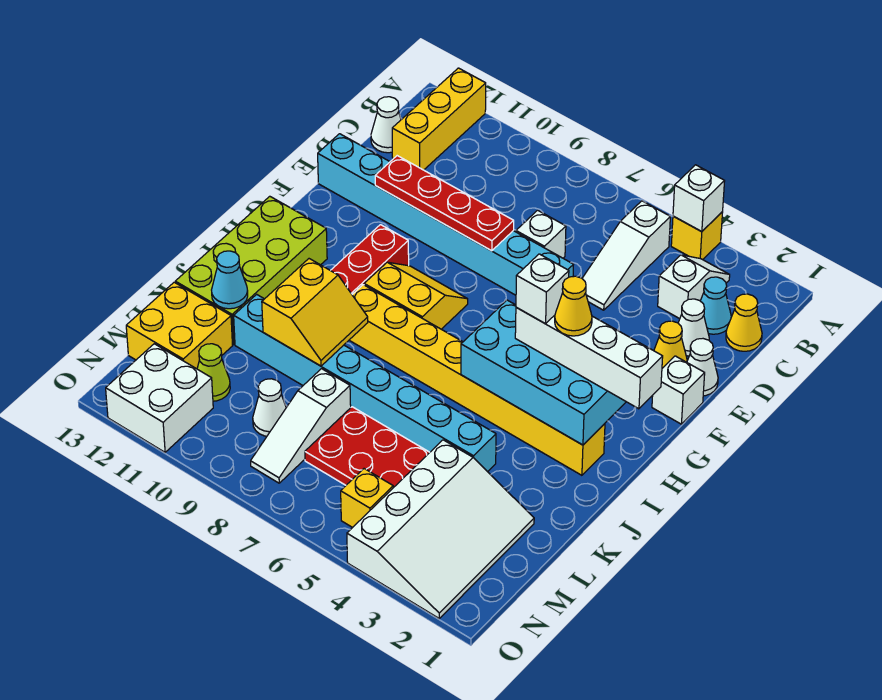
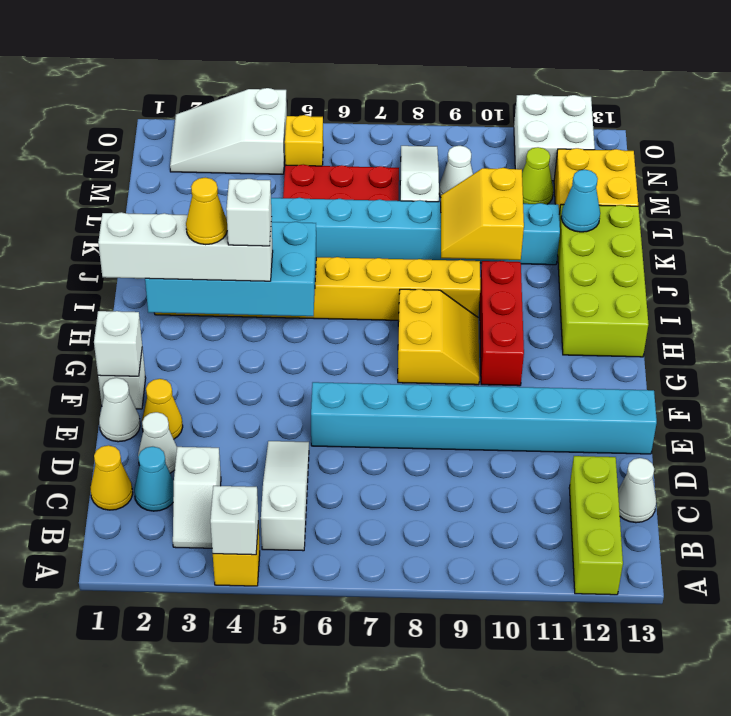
yellow brick A12:C12 level 1 -> lime brick A12:C12 level 1
white brick D7 level 1 -> white brick F1 level 2
red plate E8:E11 level 2 -> none
yellow slope G8:H9 level 1 top H -> yellow slope G8:H9 level 1 top 8
white slope L2:O4 level 1 top 4 -> white slope N2:O4 level 1 top 4

